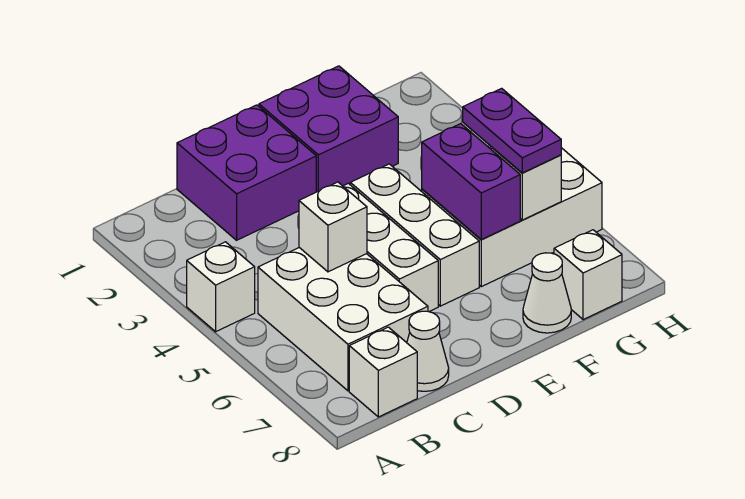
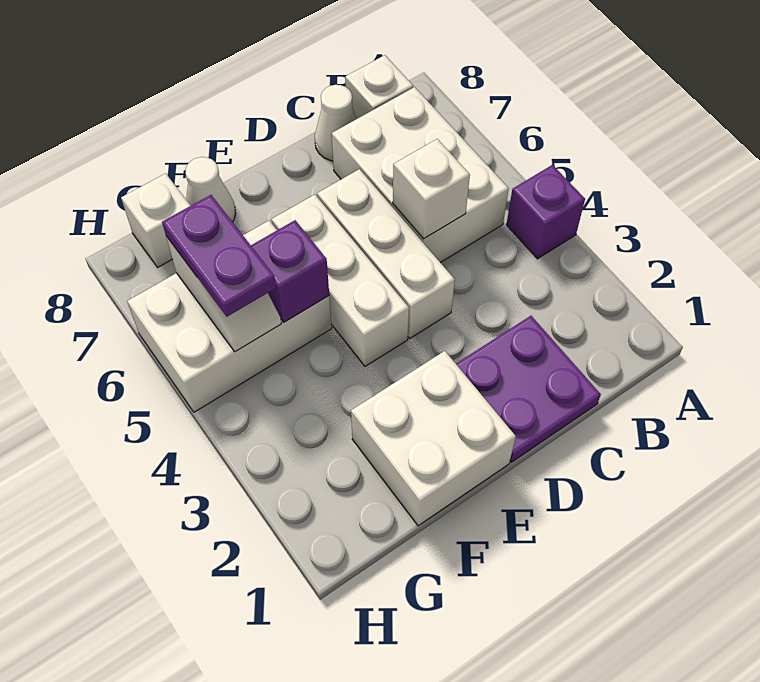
white brick A4 level 1 -> purple brick A4 level 1
purple brick C1:D2 level 1 -> purple plate C1:D2 level 1
purple brick E1:F2 level 1 -> white brick E1:F2 level 1
purple brick F5:F6 level 2 -> purple brick F5 level 2

